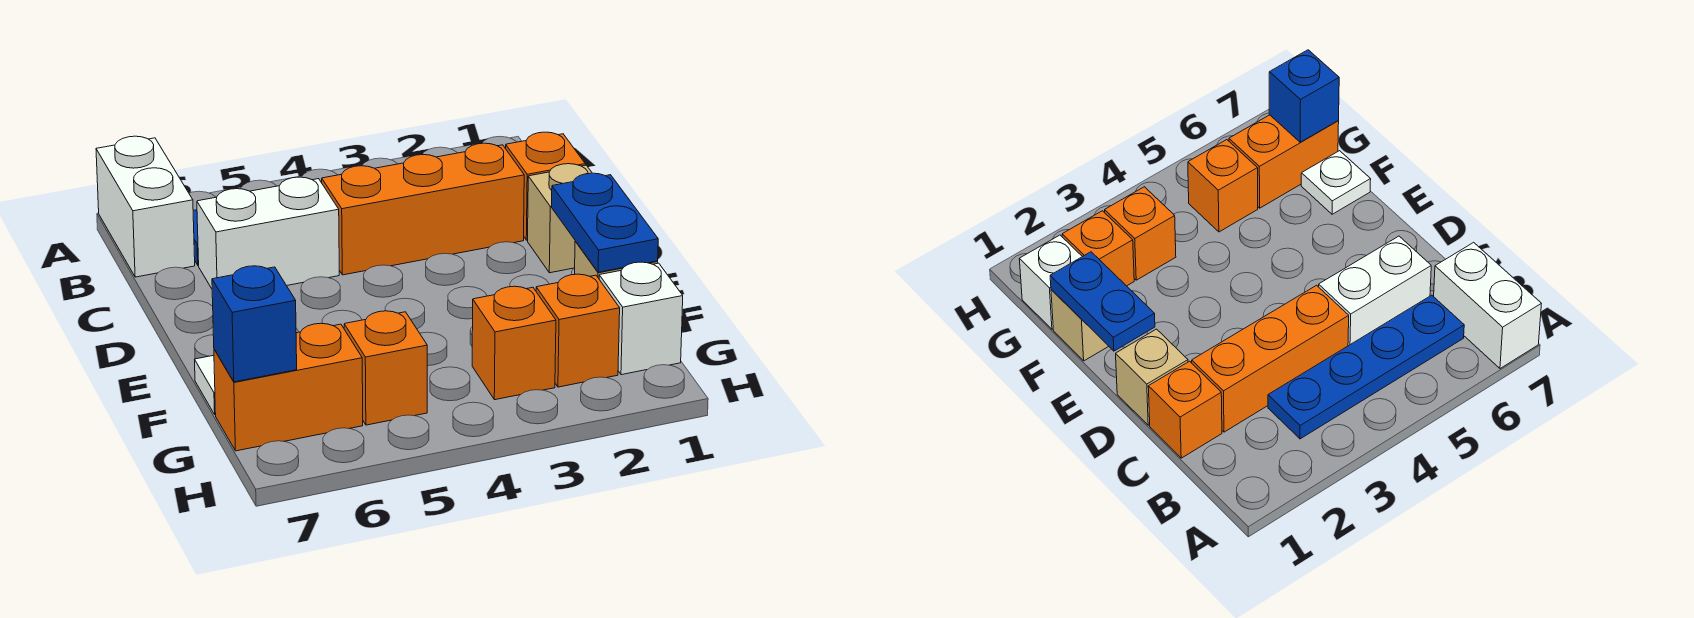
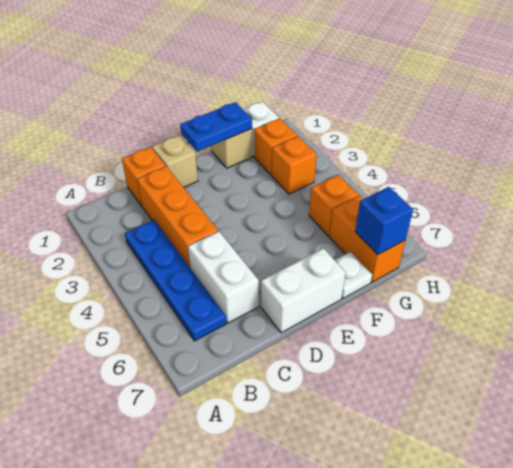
white brick A7:B7 level 1 -> white brick D7:E7 level 1

